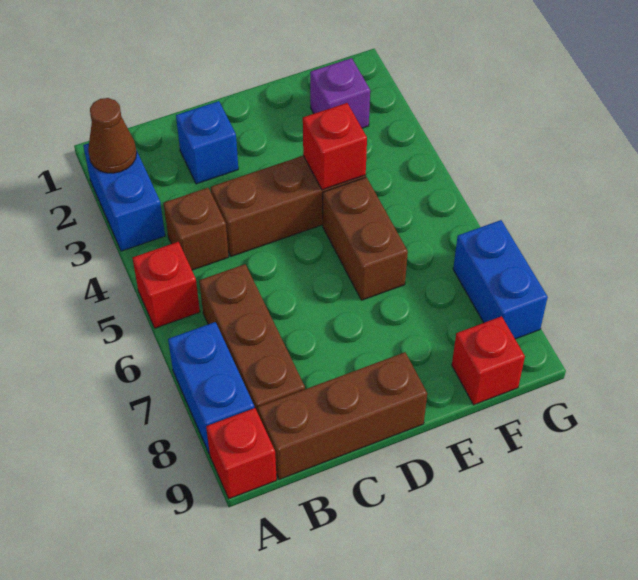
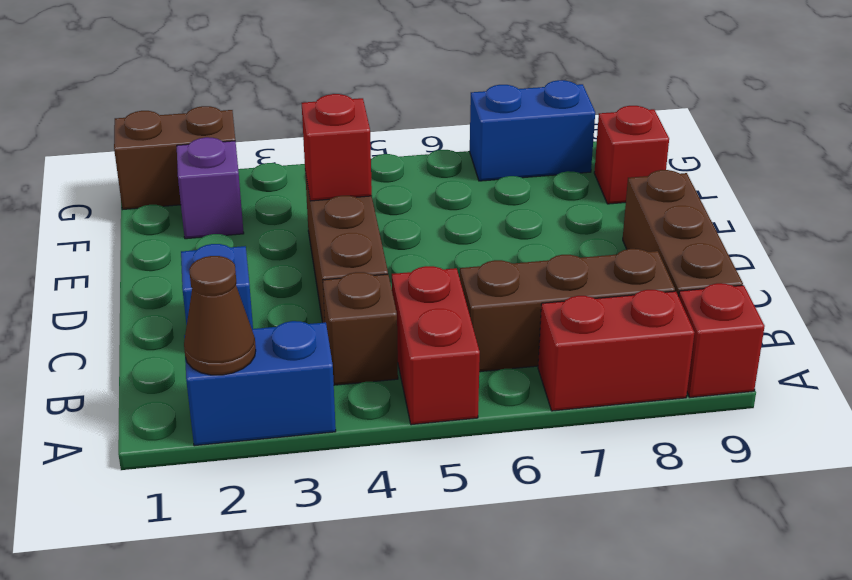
red brick A5 level 1 -> red brick A5:B5 level 1
blue brick A7:A8 level 1 -> red brick A7:A8 level 1
brown brick E5:E6 level 1 -> brown brick G1:G2 level 1

